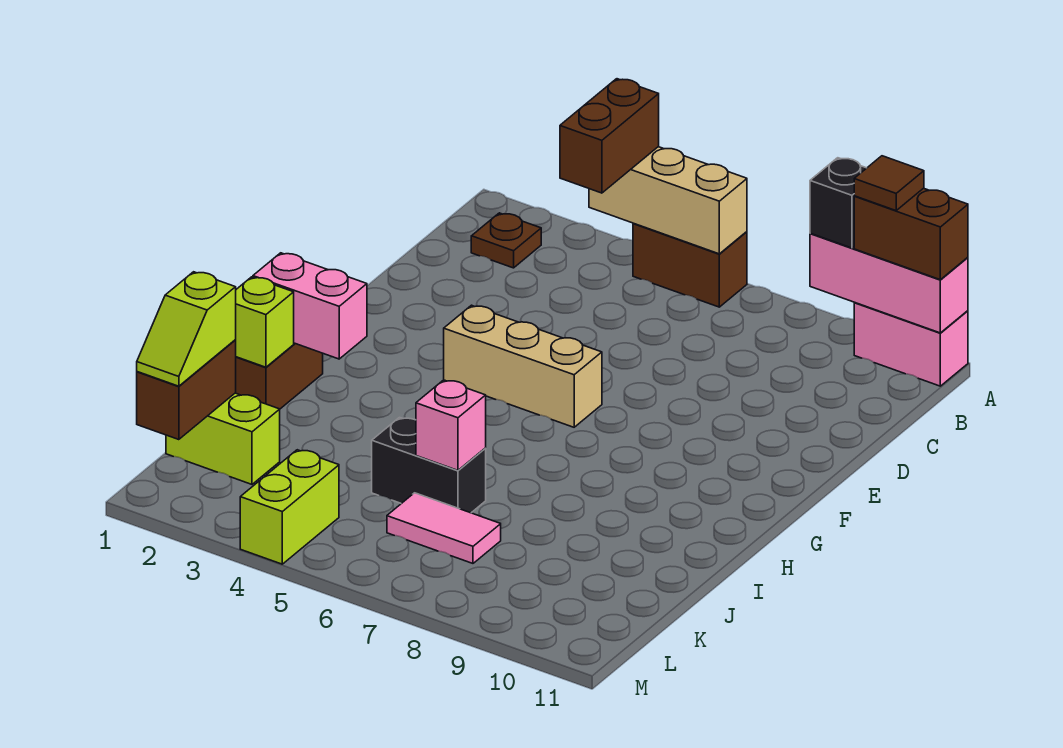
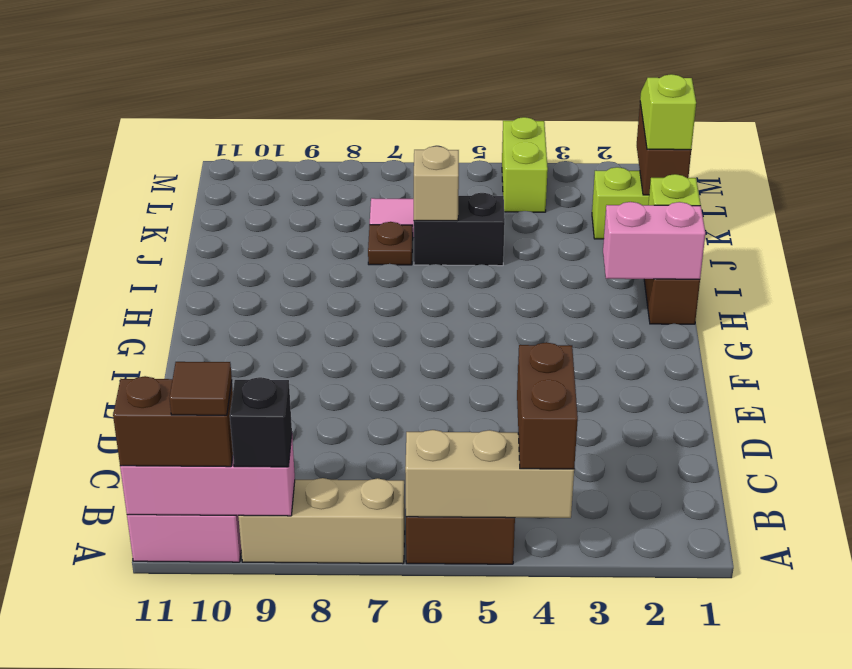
brown plate B2 level 1 -> brown plate J7 level 1
tan brick F4:F6 level 1 -> tan brick A7:A9 level 1
pink brick J6 level 2 -> tan brick J6 level 2

